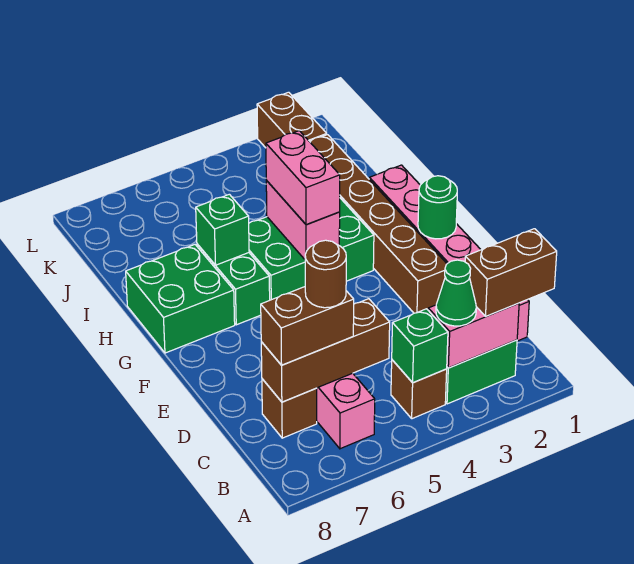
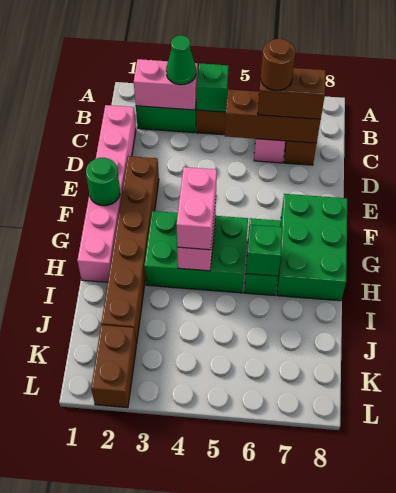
brown brick B1:B2 level 3 -> none
green brick G7:H8 level 1 -> green brick F7:H8 level 1

